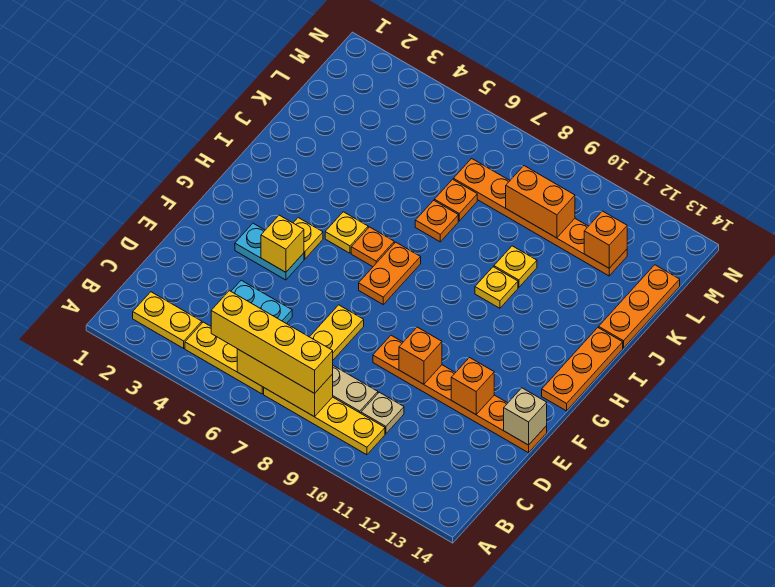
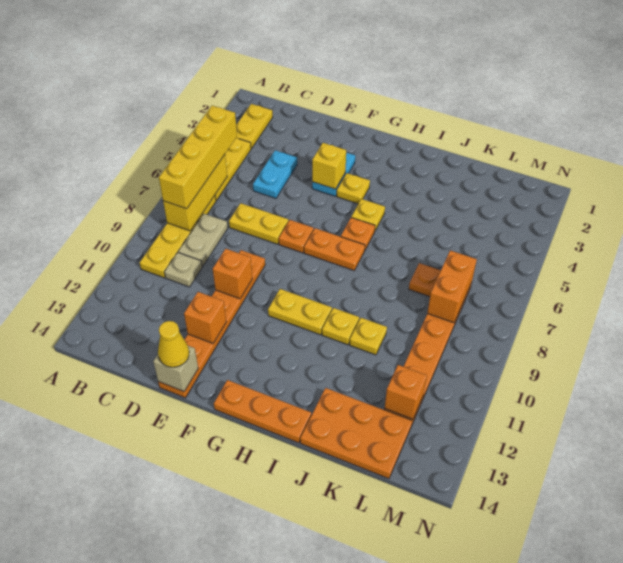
none -> yellow cone E14 level 3
none -> yellow plate G10:H10 level 1
orange plate J7 level 1 -> orange plate F7 level 1
orange plate J14:L14 level 1 -> orange plate J13:L14 level 1
orange brick L9:L10 level 2 -> orange brick L7:L8 level 2

